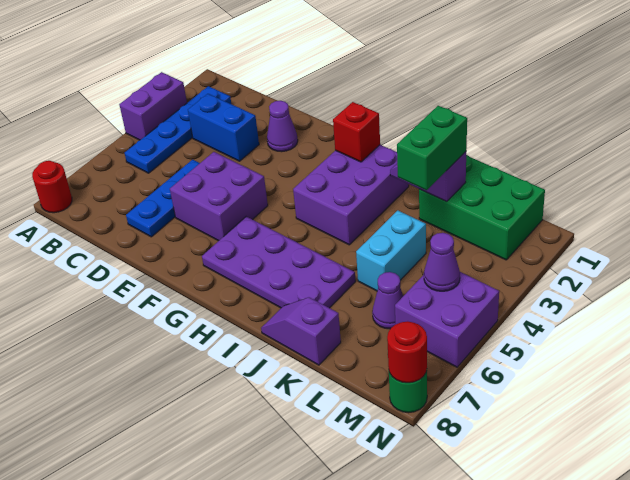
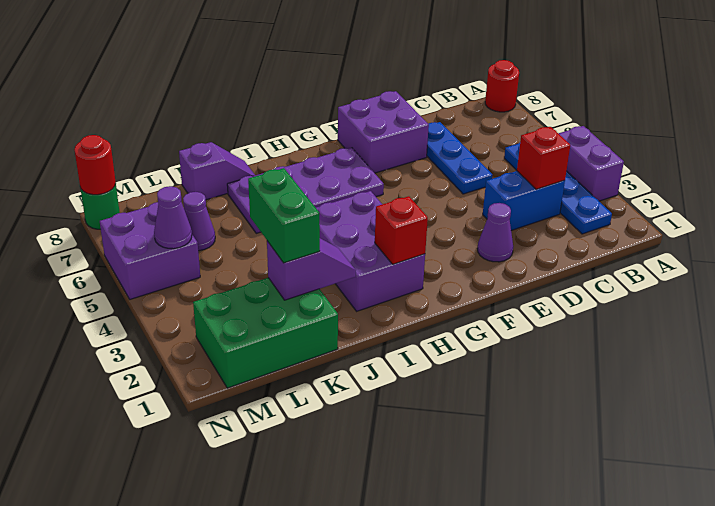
none -> red brick C3 level 2
purple brick E5:F6 level 1 -> purple brick E7:F8 level 1
cyan brick K4:K5 level 1 -> none

